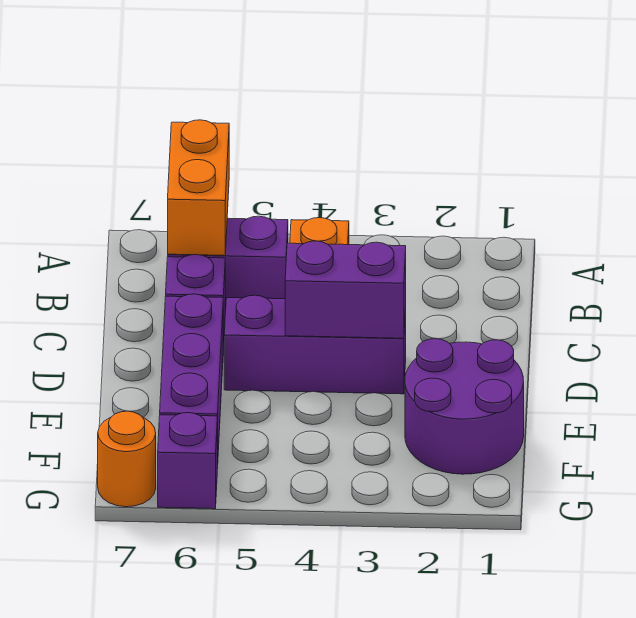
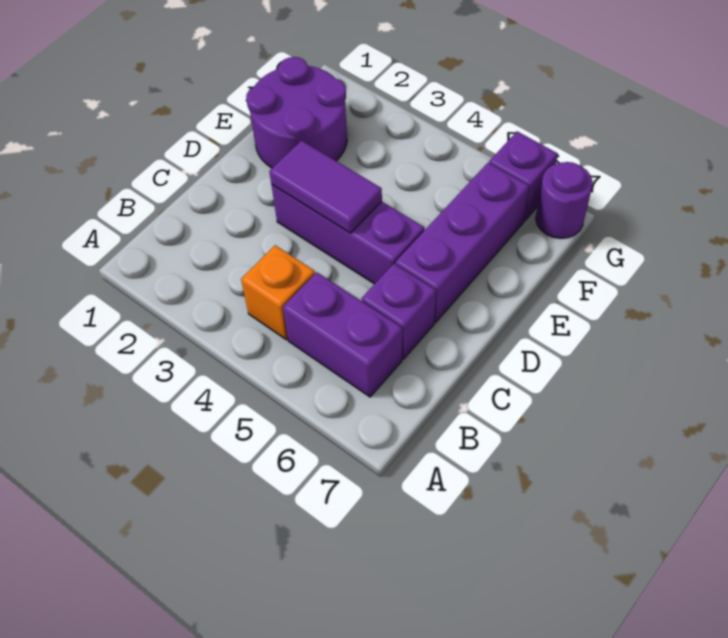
orange brick A6:B6 level 2 -> none
purple brick D3:D4 level 2 -> purple tile D3:D4 level 2
orange round brick G7 level 1 -> purple round brick G7 level 1

